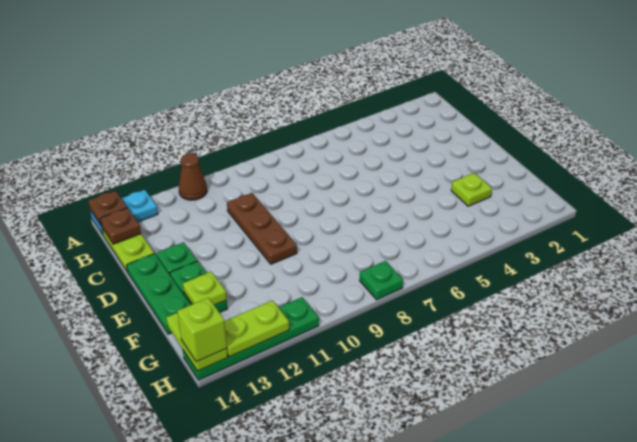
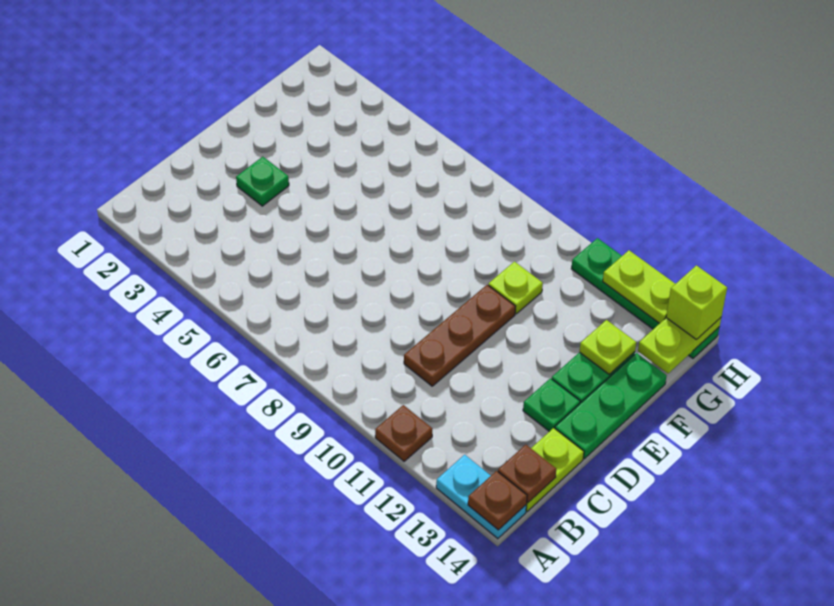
brown cone A11 level 1 -> brown plate A11 level 1
lime plate F3 level 1 -> lime plate F10 level 1
green plate H8 level 1 -> green plate D3 level 1

